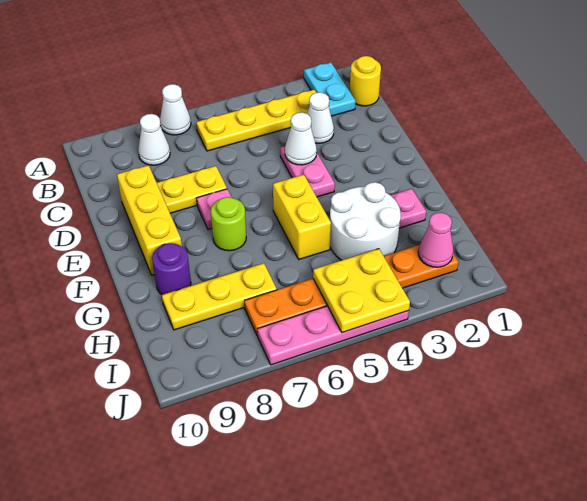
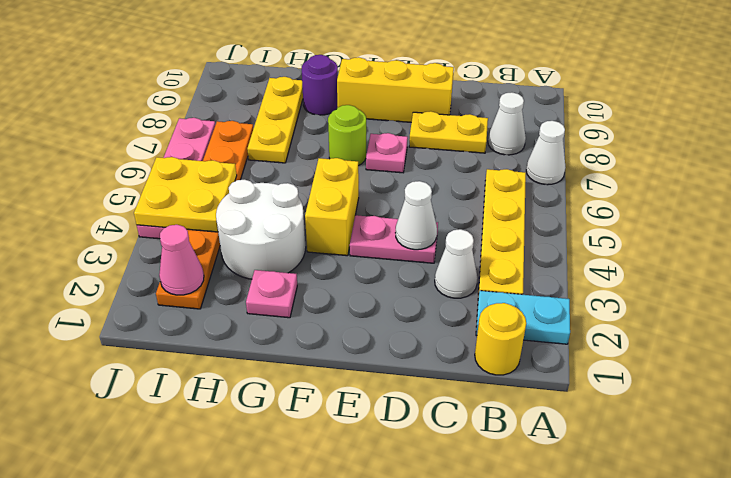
yellow plate D7:D8 level 1 -> yellow plate C8:D8 level 1
yellow brick F5:G5 level 1 -> yellow brick F4:F5 level 1

